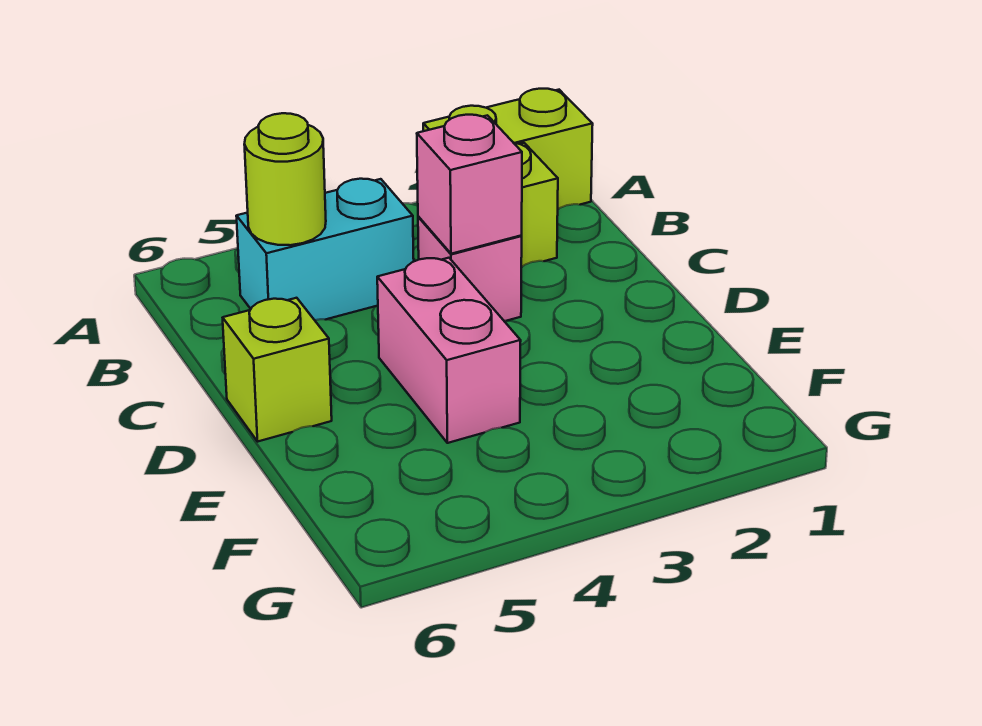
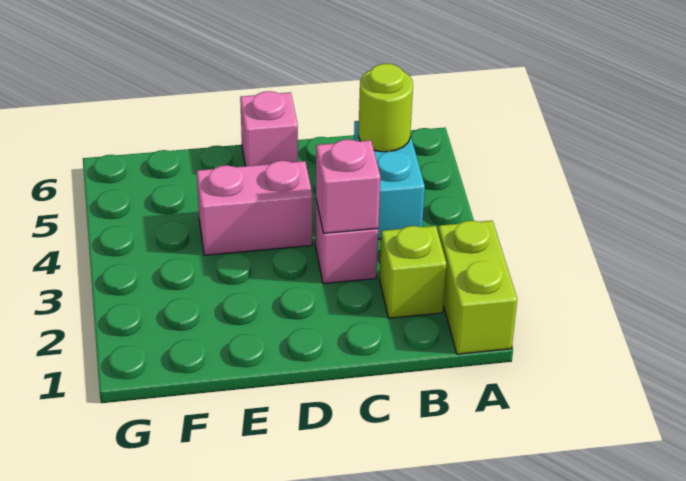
lime brick D6 level 1 -> pink brick D6 level 1

